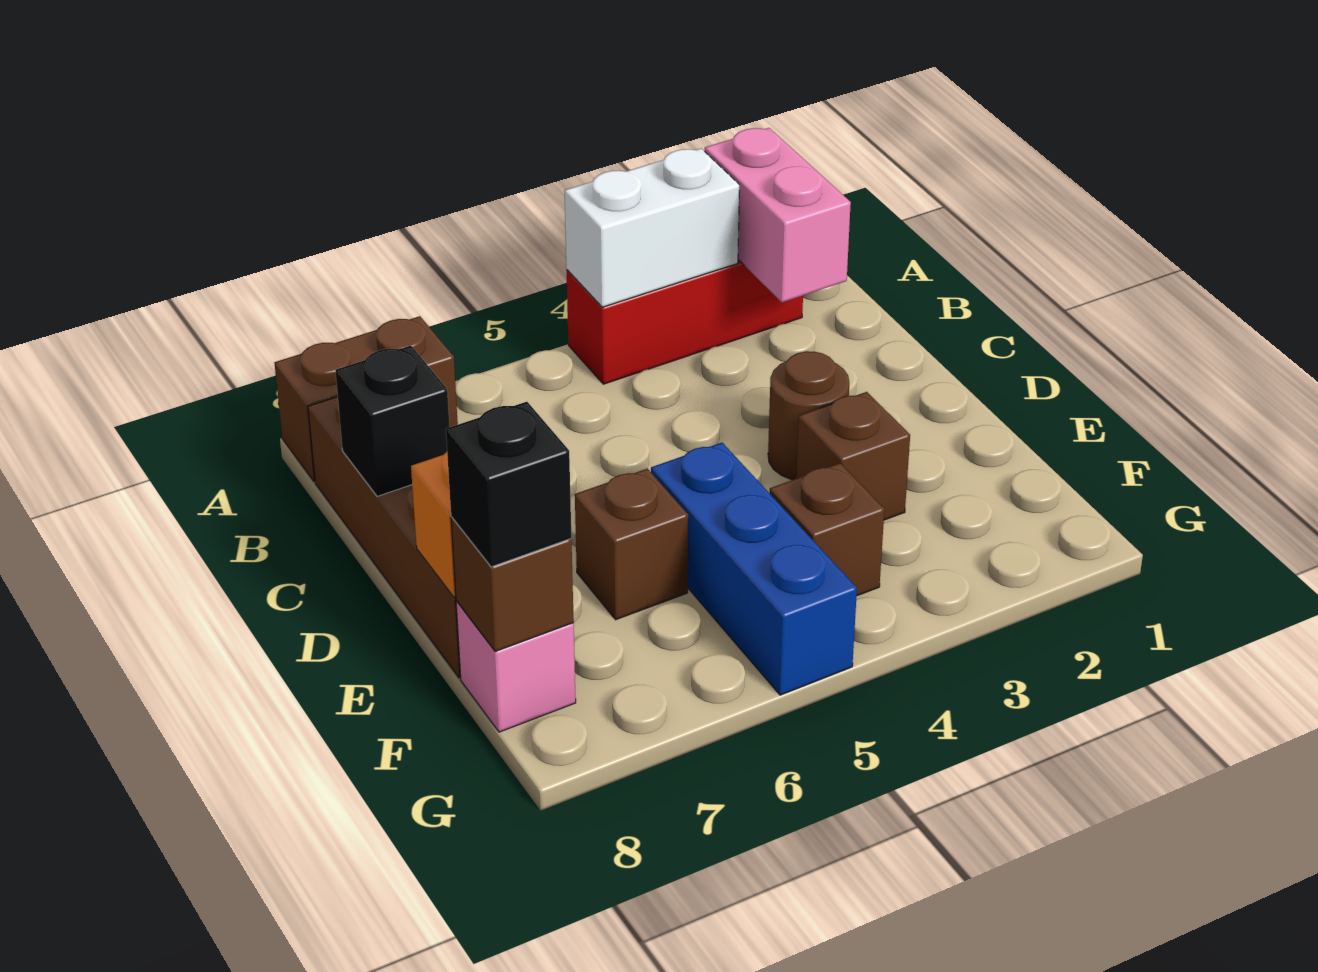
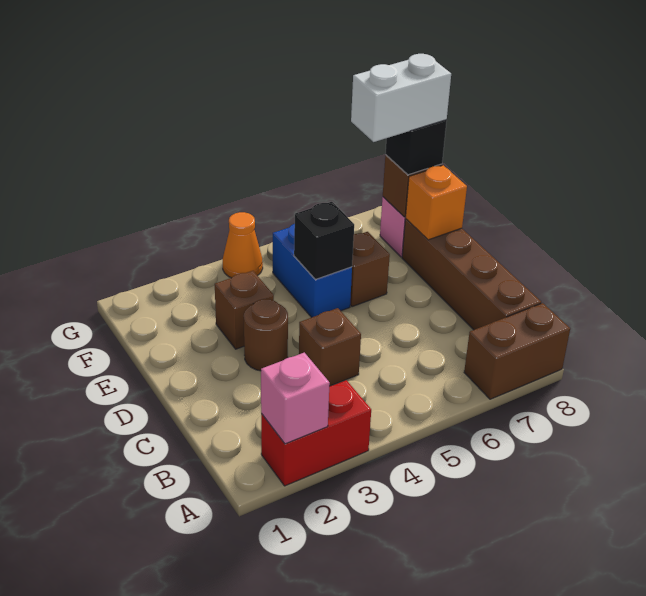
red brick A2:A4 level 1 -> red brick A2:A3 level 1
pink brick A2:B2 level 2 -> pink brick A2 level 2
white brick A3:A4 level 2 -> white brick F7:F8 level 4
black brick C8 level 2 -> black brick E5 level 2
blue brick E5:G5 level 1 -> blue brick E5:F5 level 1
brown brick F4 level 1 -> brown brick C4 level 1
none -> orange cone G4 level 1

